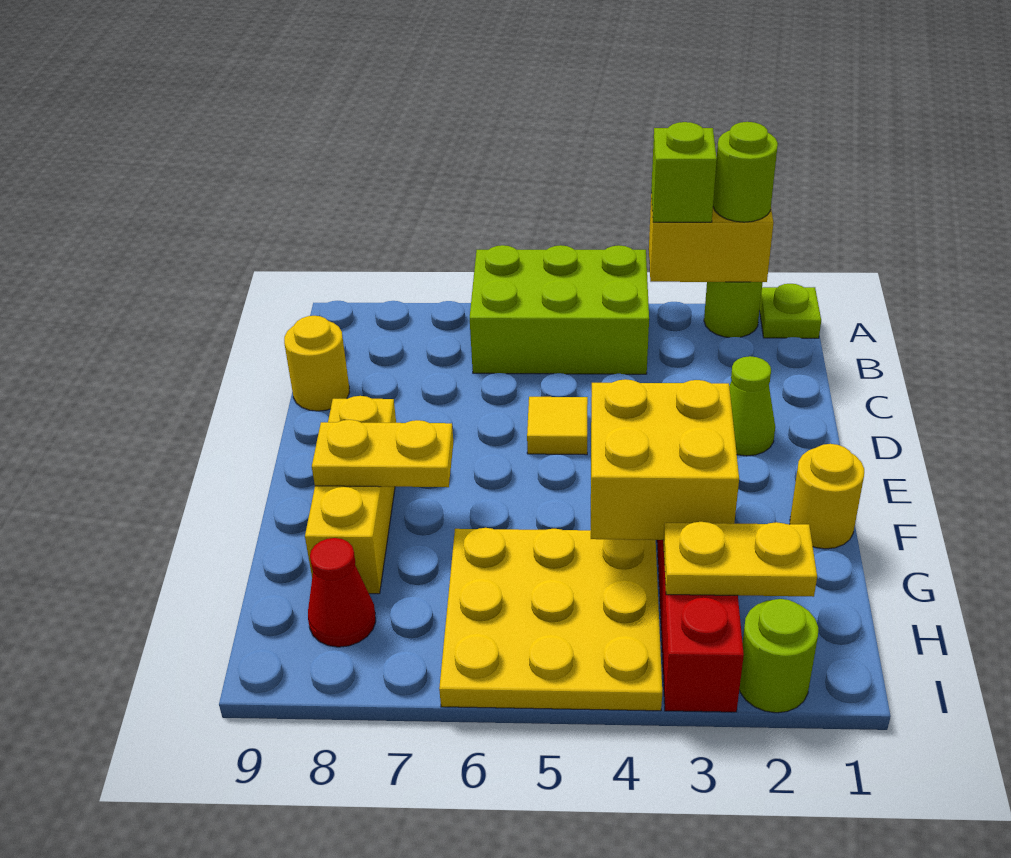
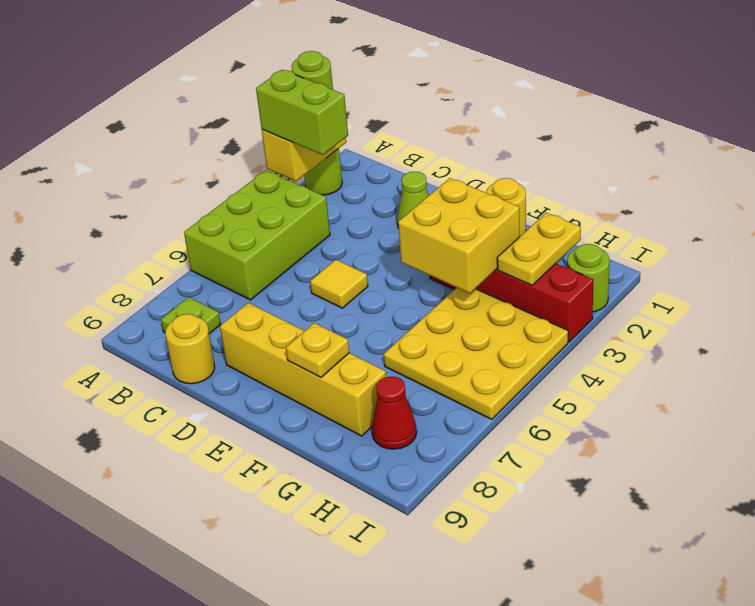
lime plate A1 level 1 -> lime plate B8 level 1
lime brick A3 level 3 -> lime brick A3:B3 level 3
yellow brick E8:G8 level 1 -> yellow brick D8:G8 level 1
yellow plate F7:F8 level 2 -> yellow plate F8 level 2

